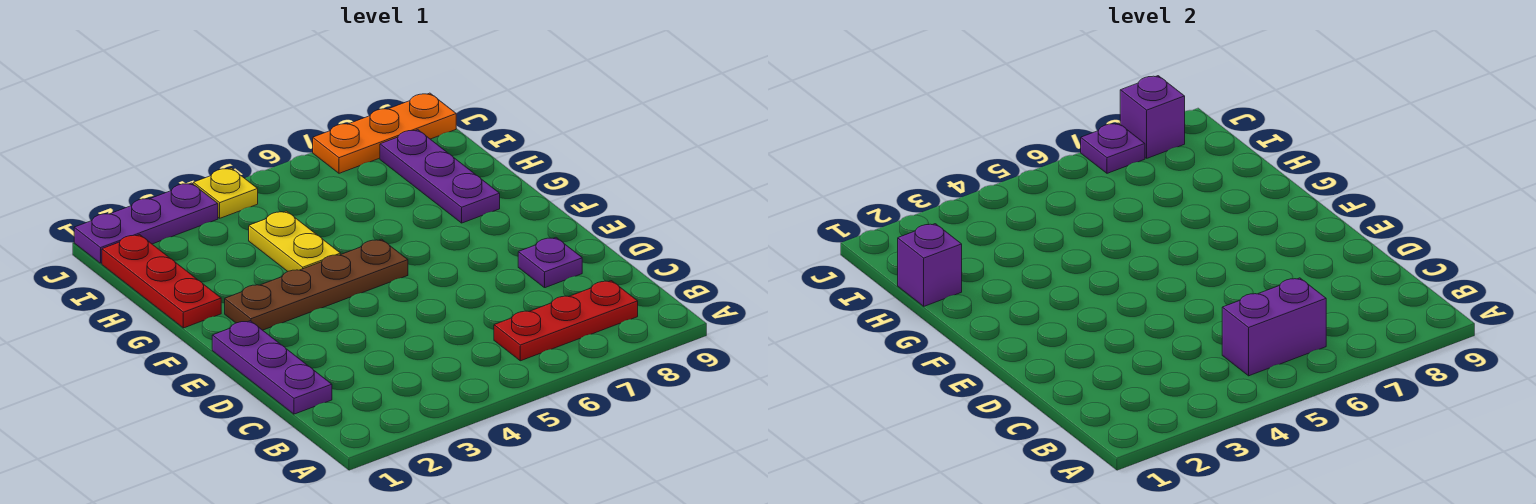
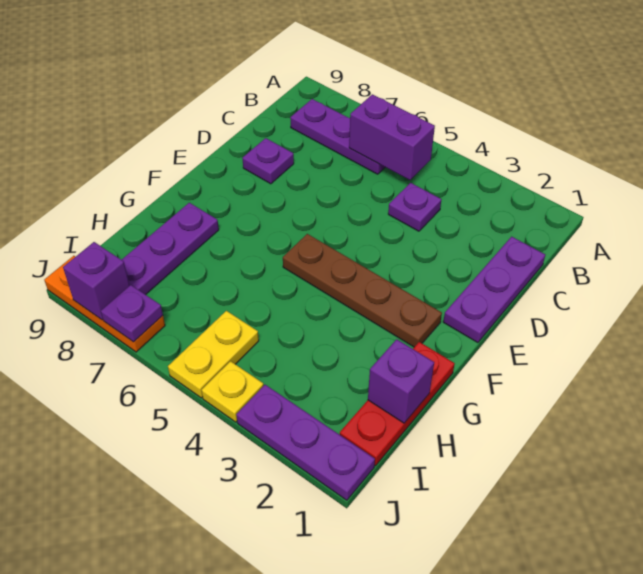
red plate B6:B8 level 1 -> purple plate B6:B8 level 1
none -> purple plate C4 level 1
yellow plate G4:H4 level 1 -> yellow plate I5:J5 level 1

